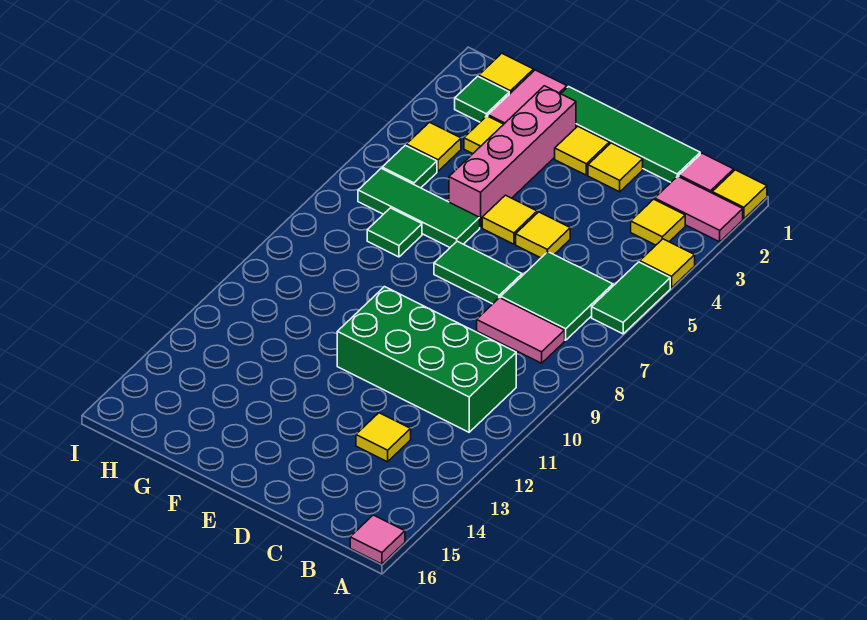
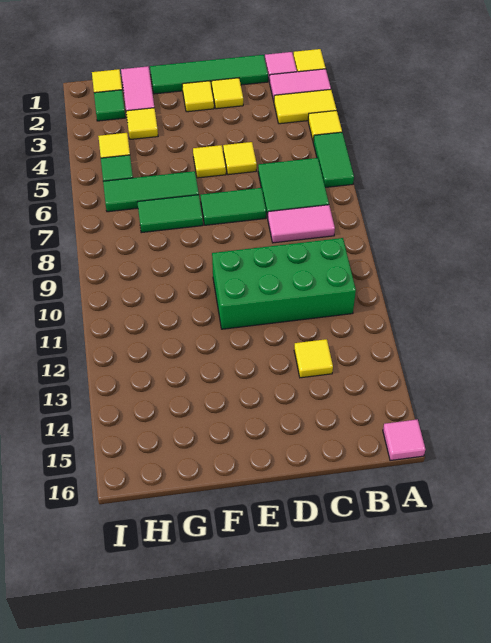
yellow tile B3 level 1 -> yellow tile A3:B3 level 1
pink brick F2:F5 level 1 -> none
green tile G7 level 1 -> green tile F7:G7 level 1

